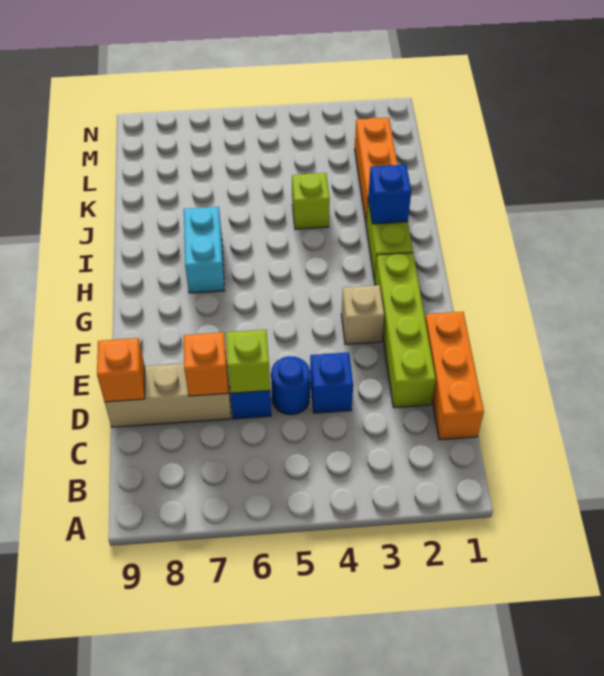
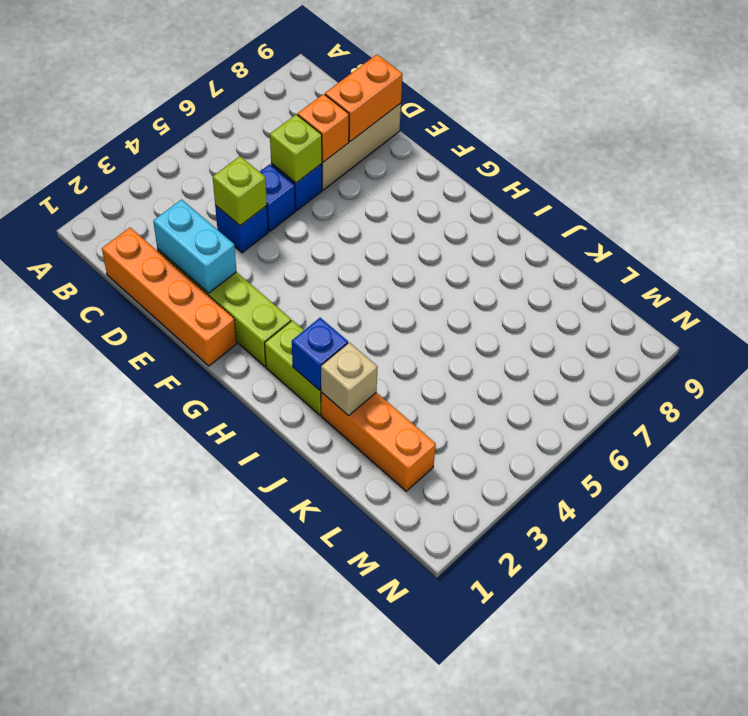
orange brick C1:E1 level 1 -> orange brick C1:F1 level 1
blue round brick D5 level 1 -> blue brick D5 level 1
orange brick D9 level 2 -> orange brick D8:D9 level 2
tan brick F3 level 1 -> tan brick J2 level 2
cyan brick H7:I7 level 1 -> cyan brick D2:E2 level 2
lime brick J4 level 1 -> lime brick D4 level 2

